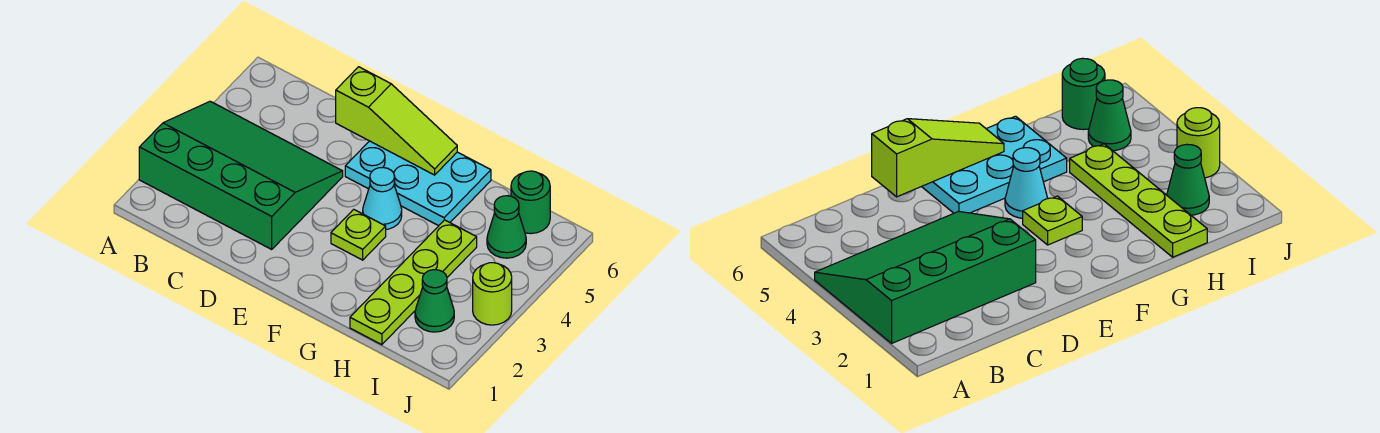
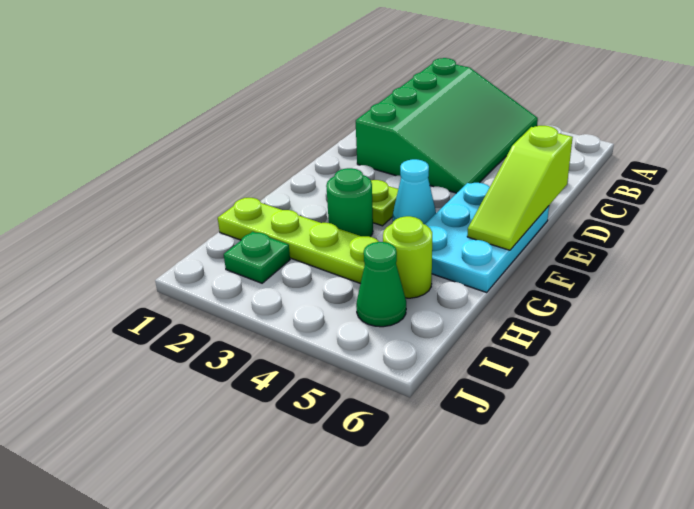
green cone I2 level 1 -> green plate I2 level 1
green round brick I6 level 1 -> green round brick G3 level 1
lime round brick J3 level 1 -> lime round brick H5 level 1

